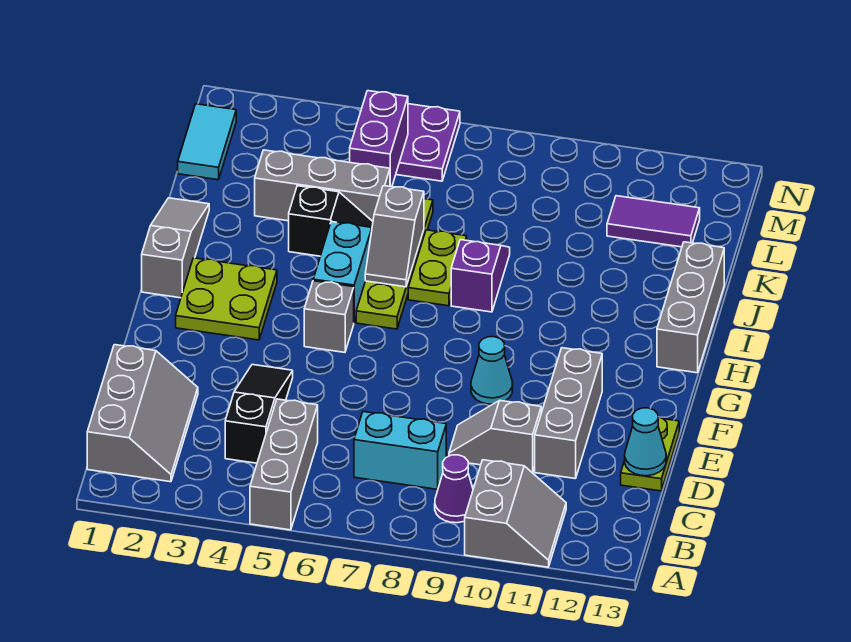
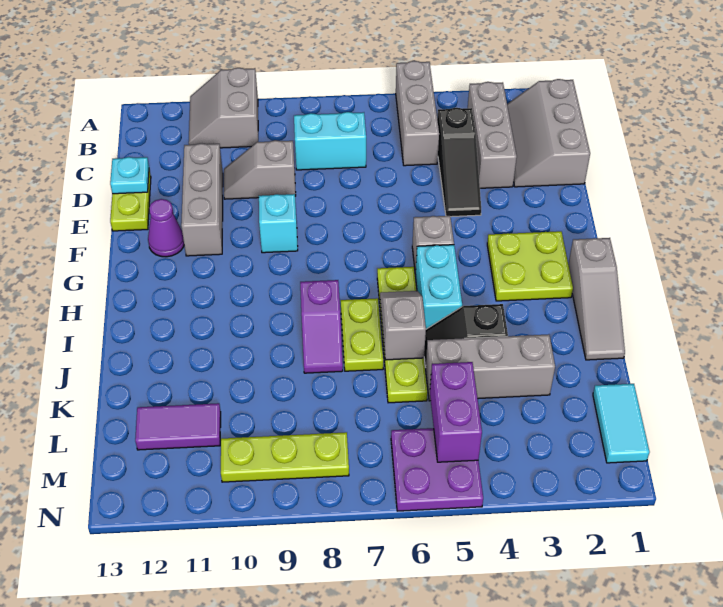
purple cone B9 level 1 -> purple cone F12 level 1
grey slope D9:D10 level 1 top 10 -> grey slope D9:D10 level 1 top 9
cyan cone D13 level 2 -> cyan plate D13 level 2
cyan cone F9 level 1 -> cyan brick F9 level 1
grey brick H13:J13 level 1 -> grey brick B3:D3 level 1
none -> lime plate M8:M10 level 1

